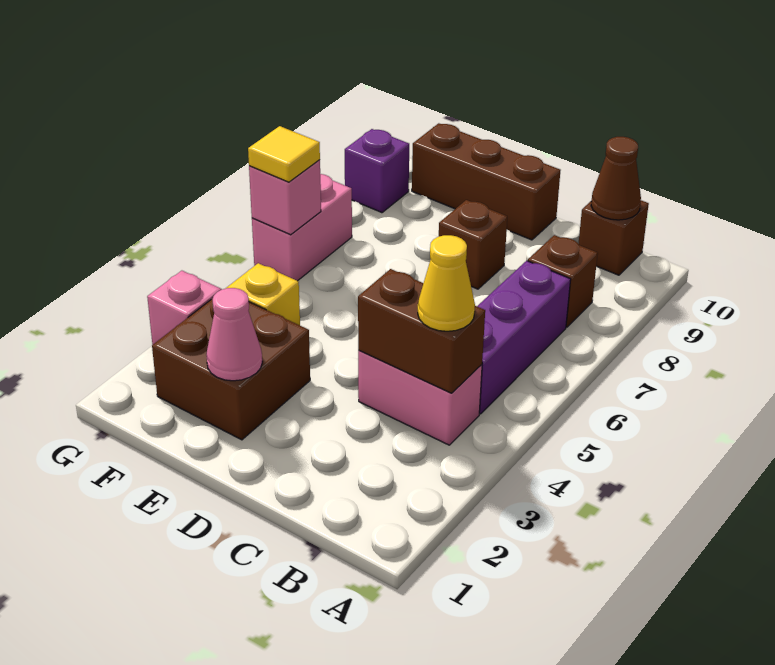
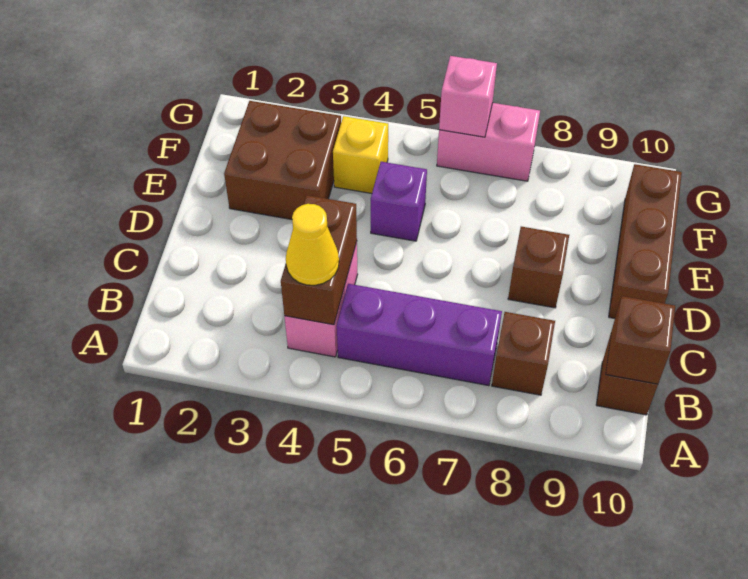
brown cone B10 level 2 -> brown brick B10 level 2
pink cone E2 level 2 -> none
pink brick G3 level 1 -> none
yellow tile G6 level 3 -> none
purple brick G9 level 1 -> purple brick E5 level 1

